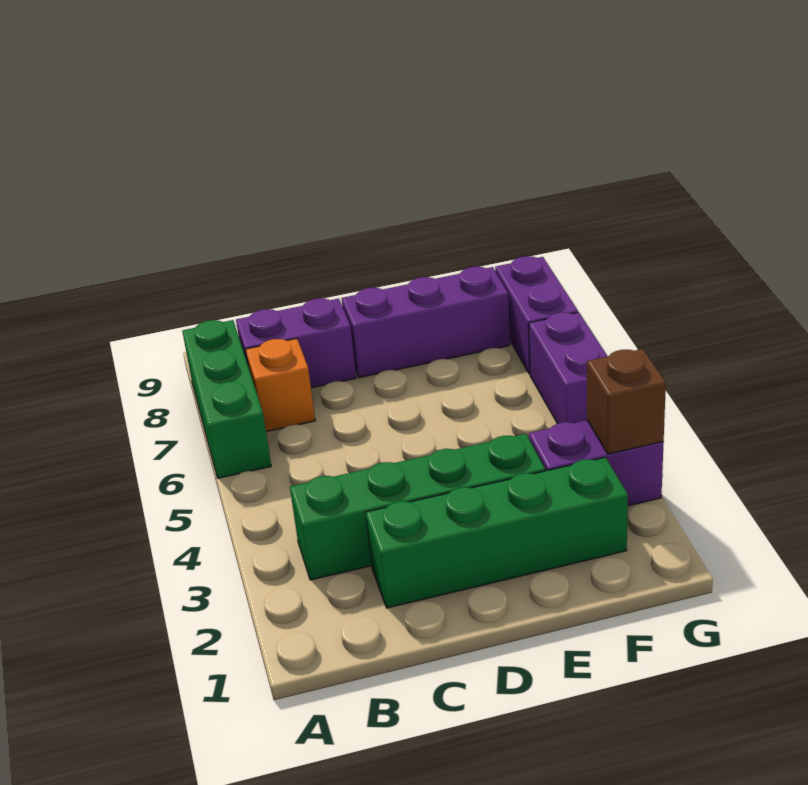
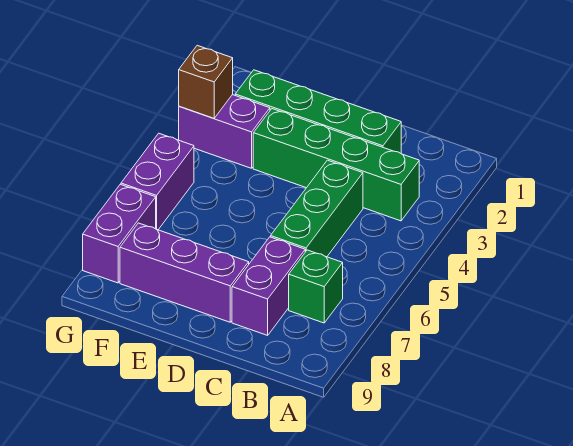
green brick A6:A8 level 1 -> green brick C4:C6 level 1
orange brick B7 level 1 -> green brick B7 level 1
purple brick B8:C8 level 1 -> purple brick C7:C8 level 1

